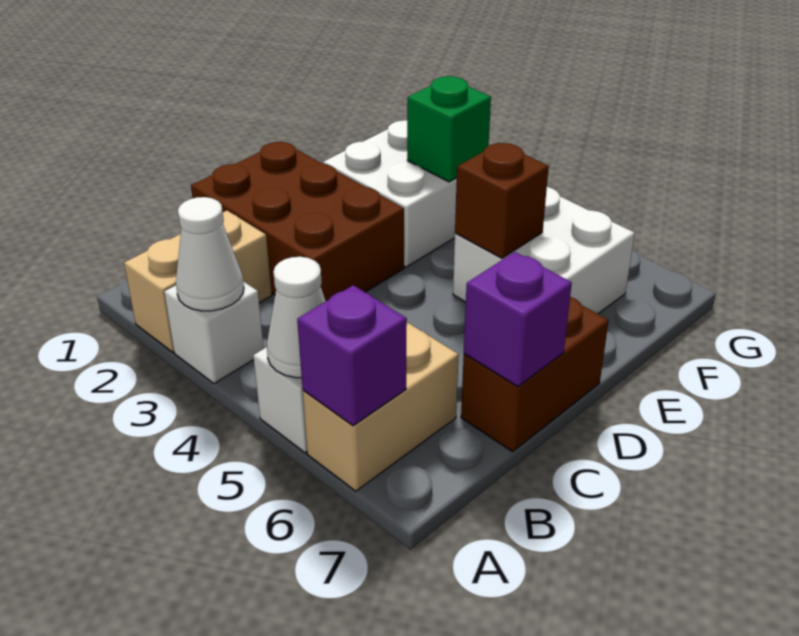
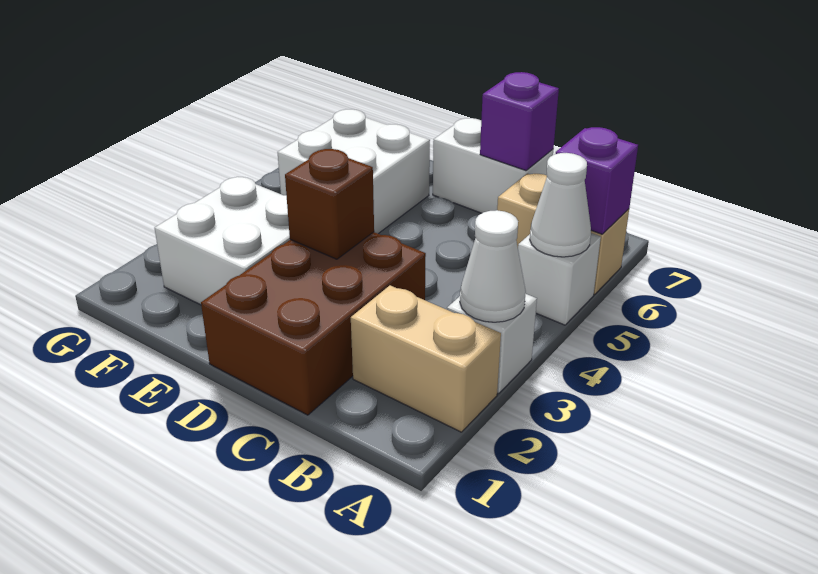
brown brick C7:D7 level 1 -> white brick C7:D7 level 1
brown brick E5 level 2 -> brown brick D3 level 2
green brick F3 level 2 -> none

